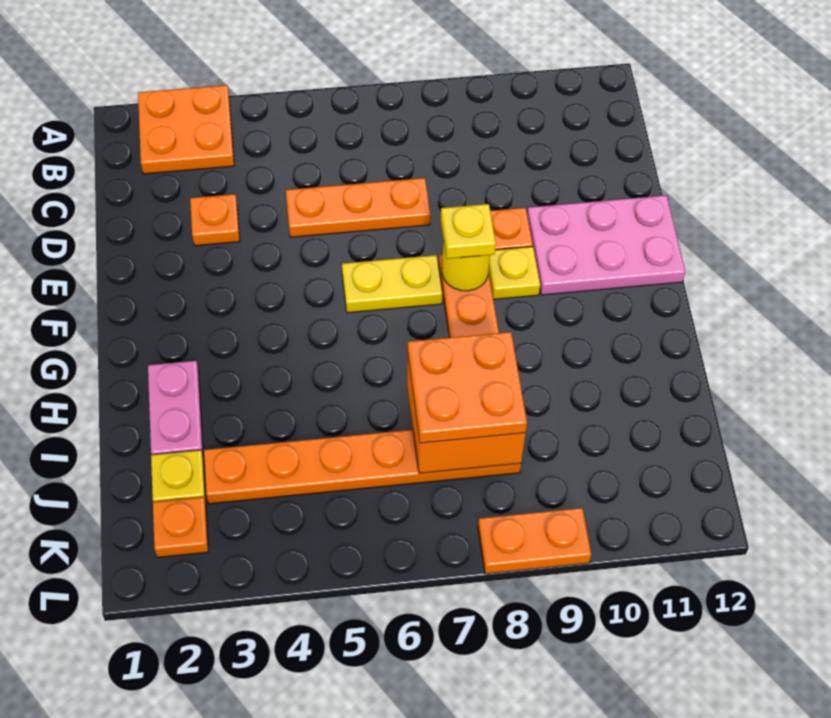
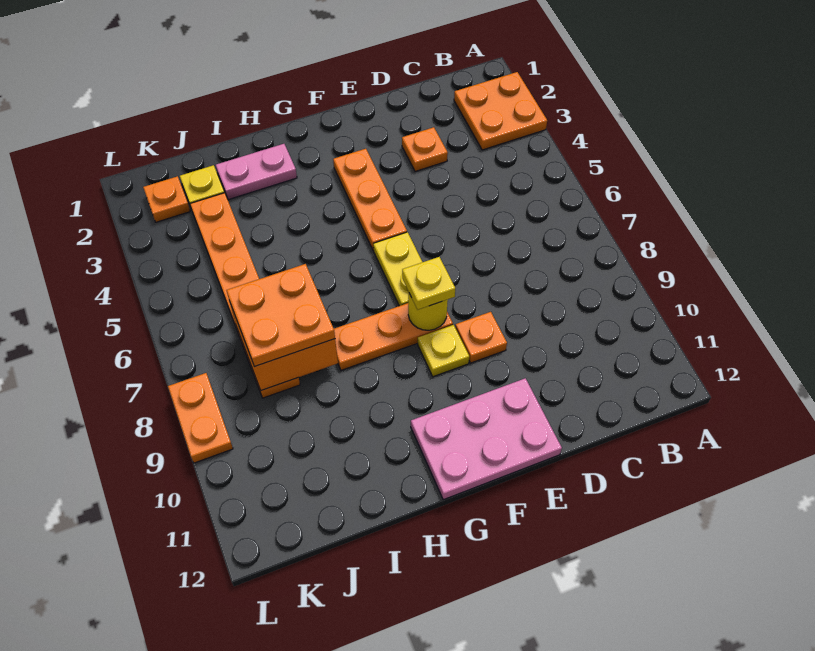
orange plate D5:D7 level 1 -> orange plate F3:F5 level 1
pink plate E10:F12 level 1 -> pink plate E11:G12 level 1

